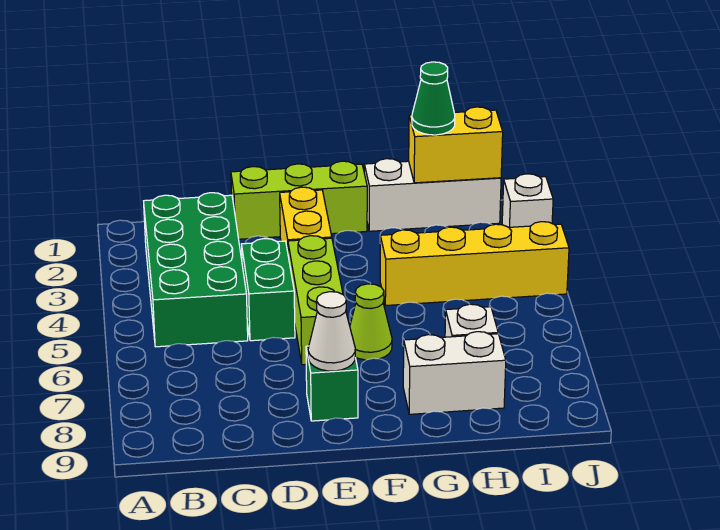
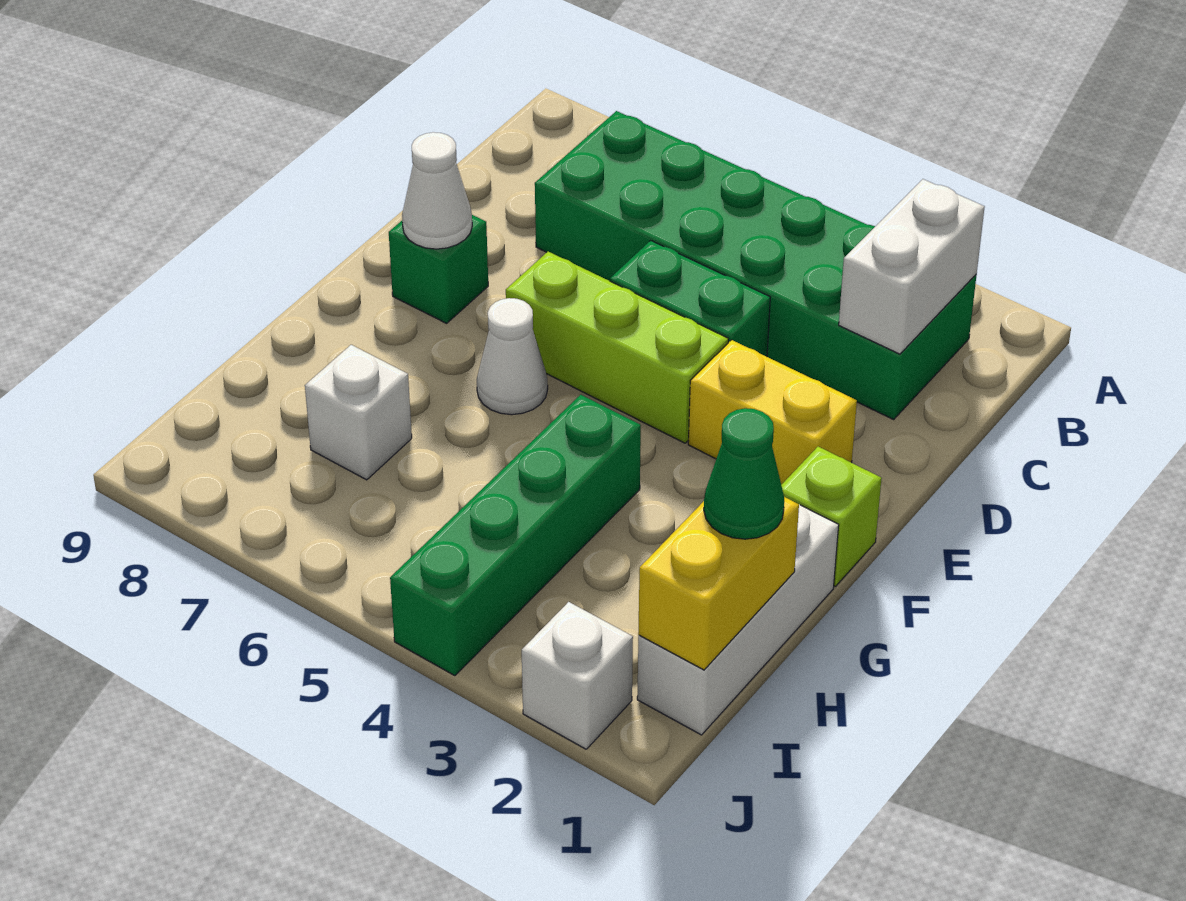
green brick B2:C5 level 1 -> green brick B2:C7 level 1
lime brick D1:F1 level 1 -> lime brick F1 level 1
lime cone F6 level 1 -> white cone F6 level 1
yellow brick G4:J4 level 1 -> green brick G4:J4 level 1
white brick G8:H8 level 1 -> white brick B2:C2 level 2

